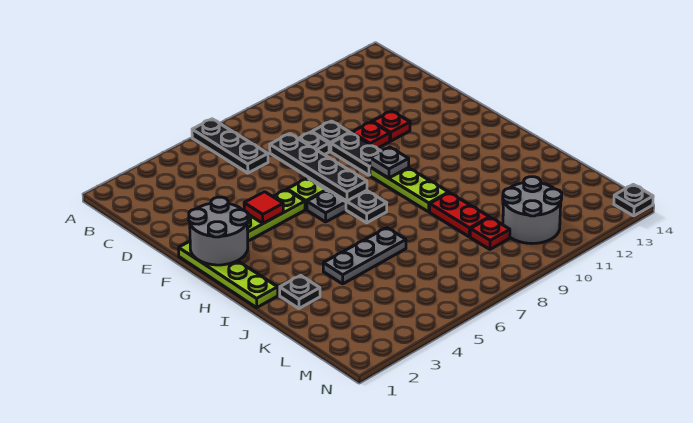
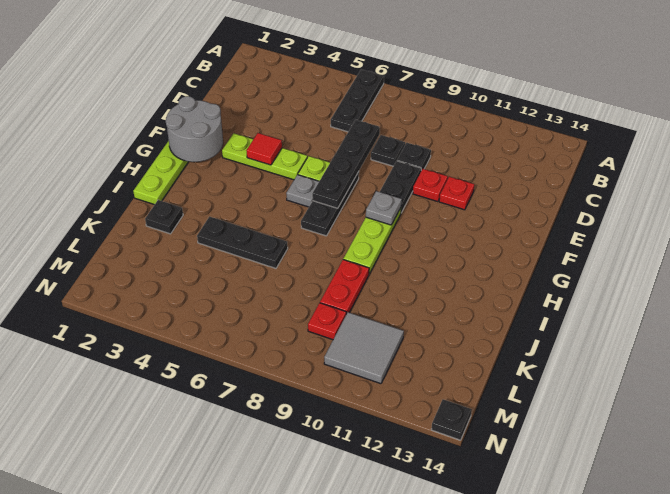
grey plate J4:J6 level 1 -> black plate J4:J6 level 1
grey round brick L10:M11 level 1 -> grey tile L10:M11 level 1

